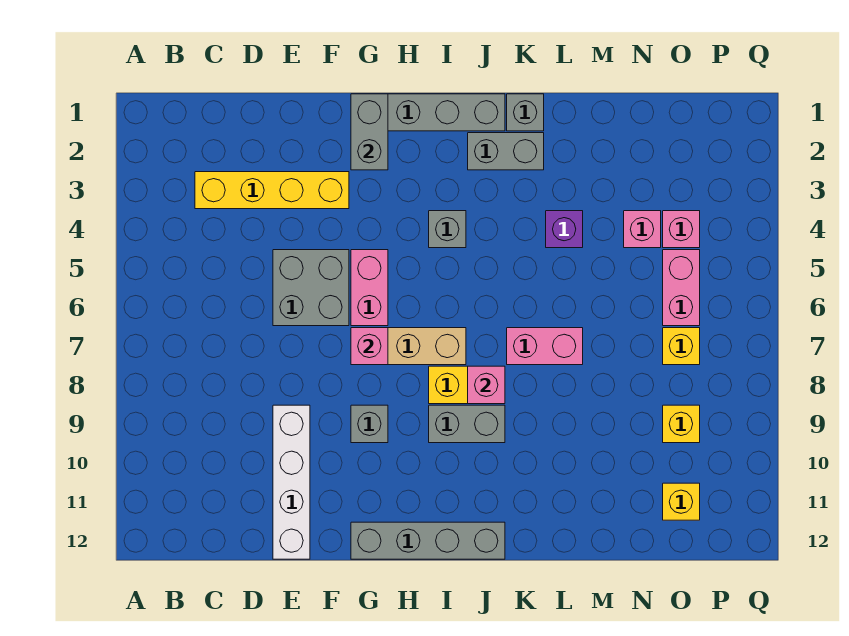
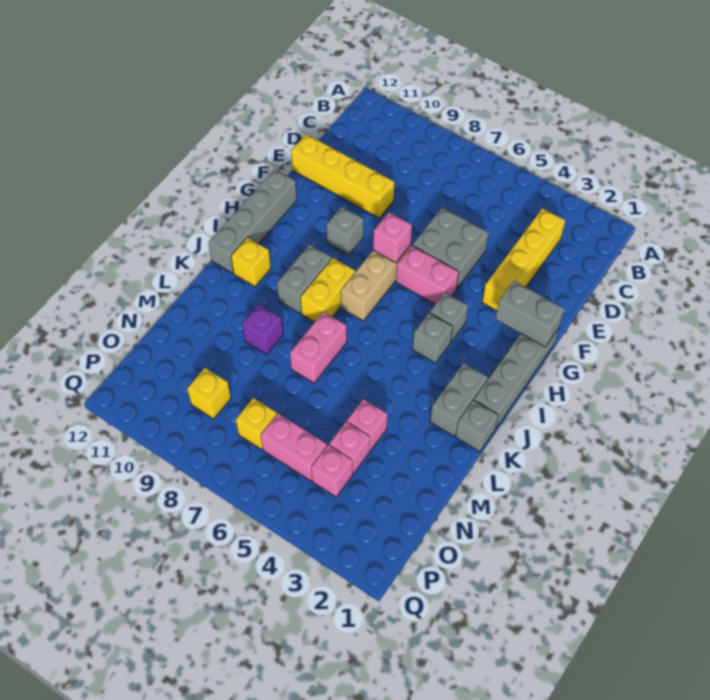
white brick E9:E12 level 1 -> yellow brick E9:E12 level 1
none -> grey brick H4 level 1
pink brick J8 level 2 -> pink brick M4 level 1
purple brick L4 level 1 -> purple brick L9 level 1
yellow brick O11 level 1 -> yellow brick J11 level 1

